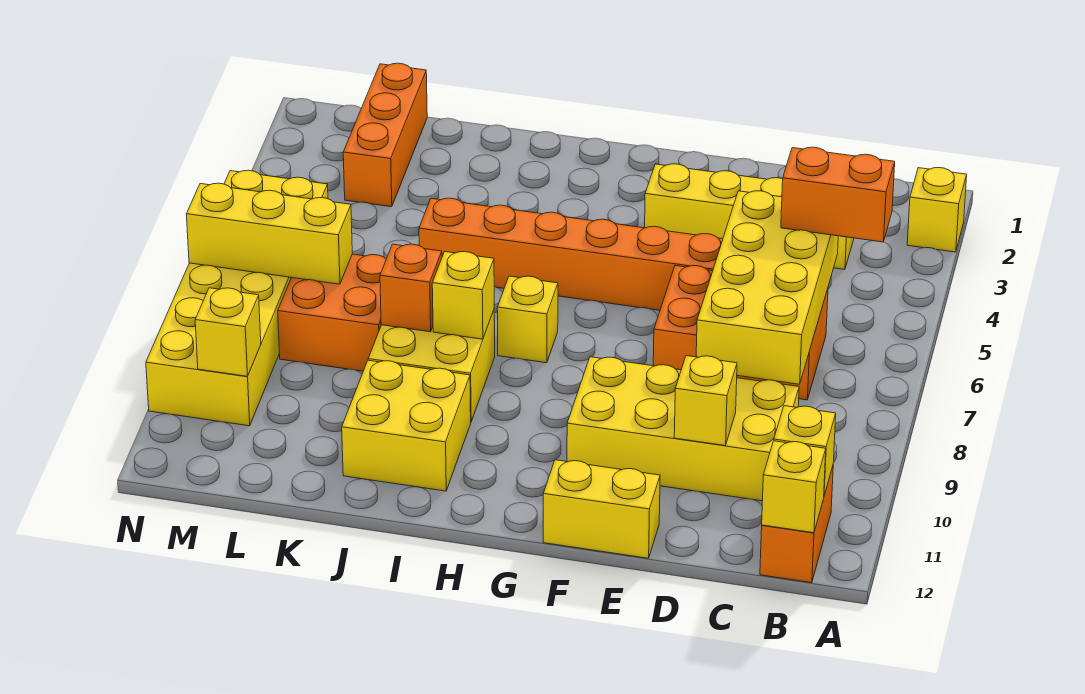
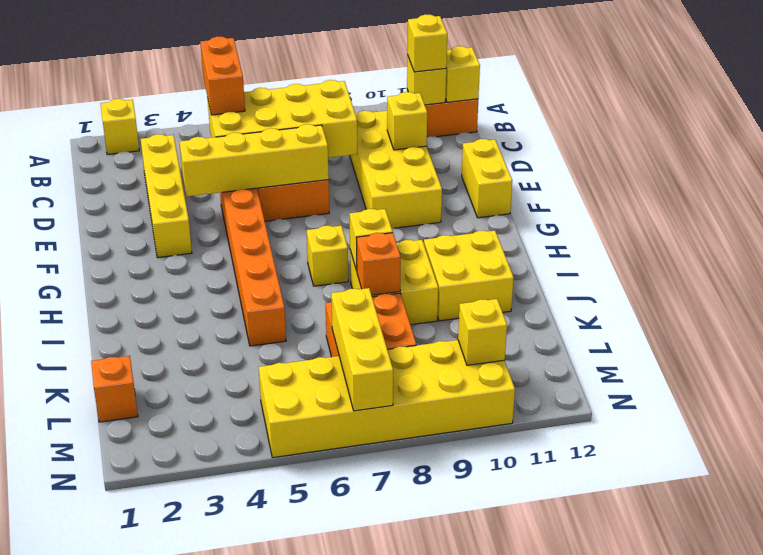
none -> yellow brick B11 level 3
none -> yellow brick E4:E7 level 2
orange brick L1:L3 level 1 -> orange brick L1 level 1

